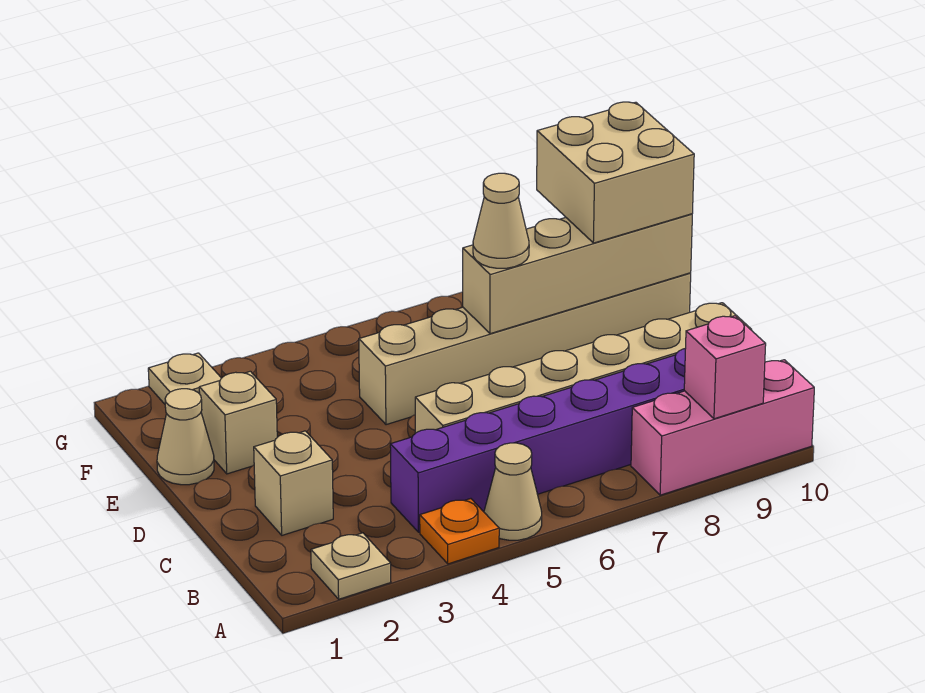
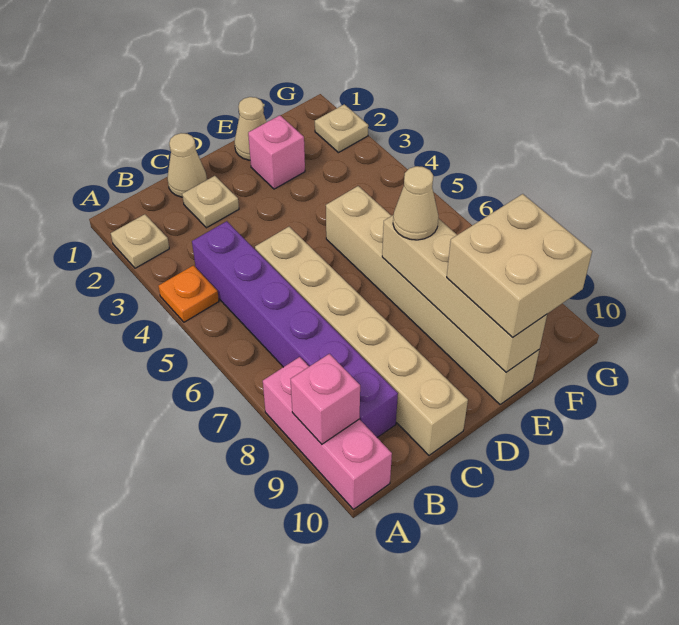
tan cone A5 level 1 -> tan cone C1 level 1
tan brick C2 level 1 -> tan plate C2 level 1
tan brick E2 level 1 -> pink brick E2 level 1

